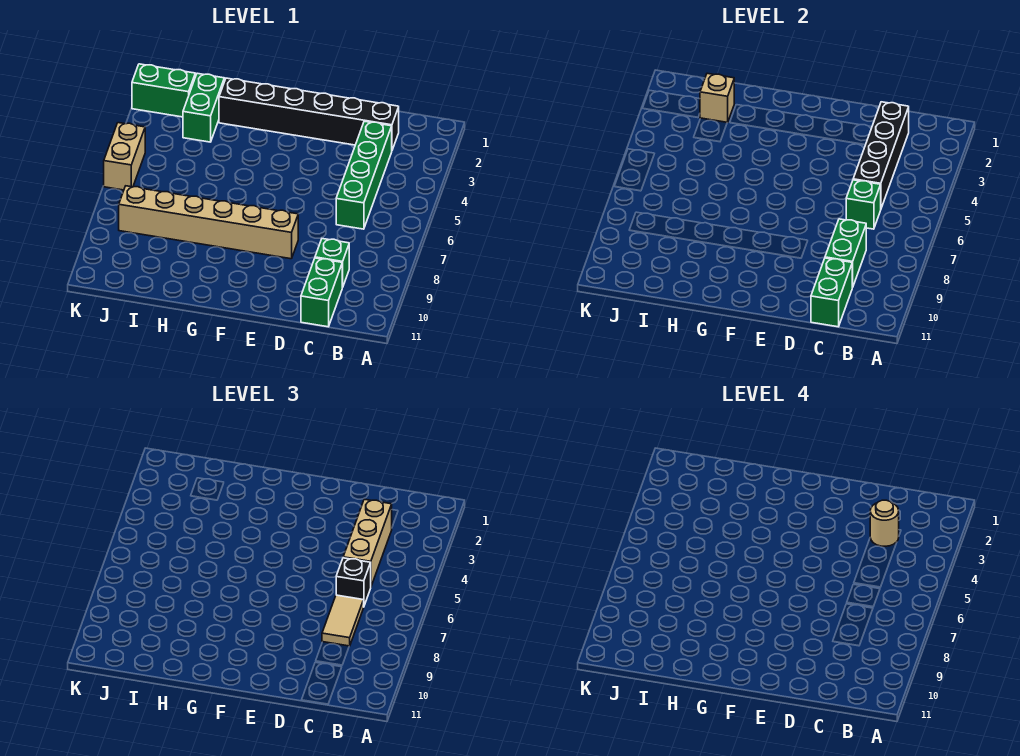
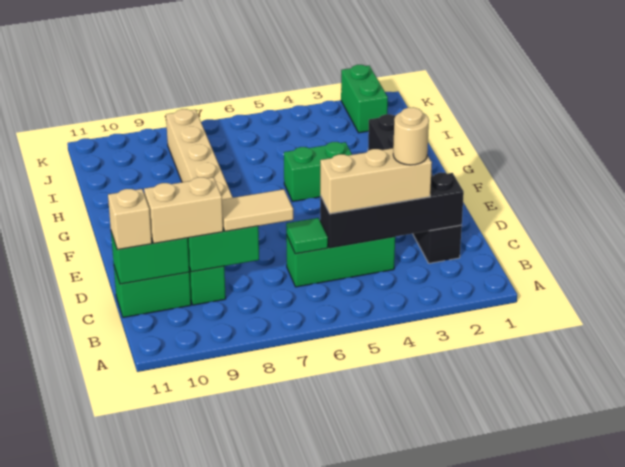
green brick C3:C6 level 1 -> green brick C4:C6 level 1
green brick C6 level 2 -> green tile C6 level 2
black brick C6 level 3 -> none
green brick I2:I3 level 1 -> green brick G4:G5 level 1
tan brick I2 level 2 -> tan brick C11 level 3
tan brick K5:K6 level 1 -> tan brick C9:C10 level 3

